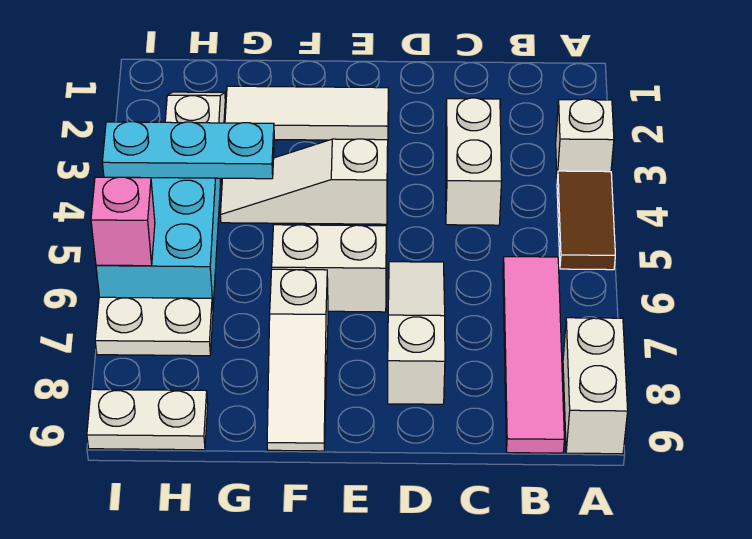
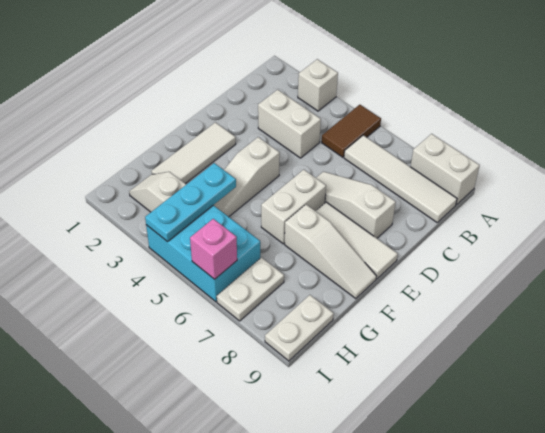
brown tile A4:A5 level 1 -> brown tile A5:B5 level 1
pink tile B6:B9 level 1 -> white tile B6:B9 level 1
none -> white tile E7:E9 level 1

